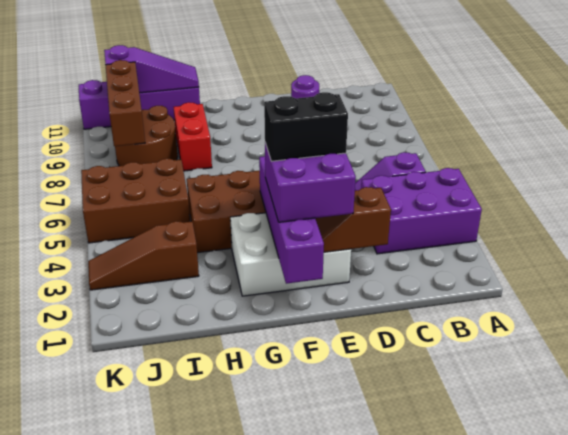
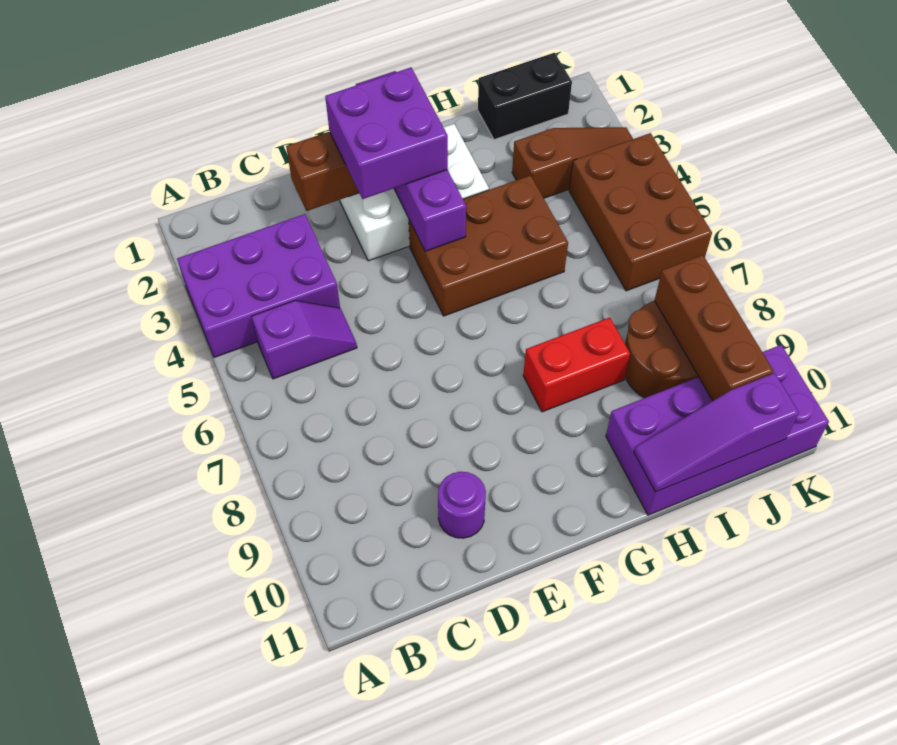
black brick E3:F3 level 4 -> black brick I1:J1 level 1
red brick H8:H9 level 1 -> red brick G8:H8 level 1
purple brick H11:K11 level 1 -> purple brick H10:K11 level 1
brown brick I5:K6 level 1 -> brown brick J4:K6 level 1

